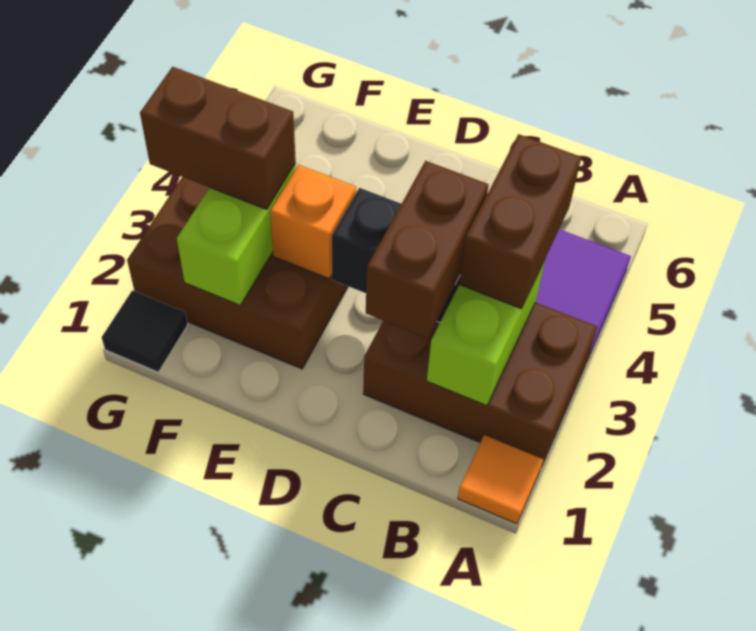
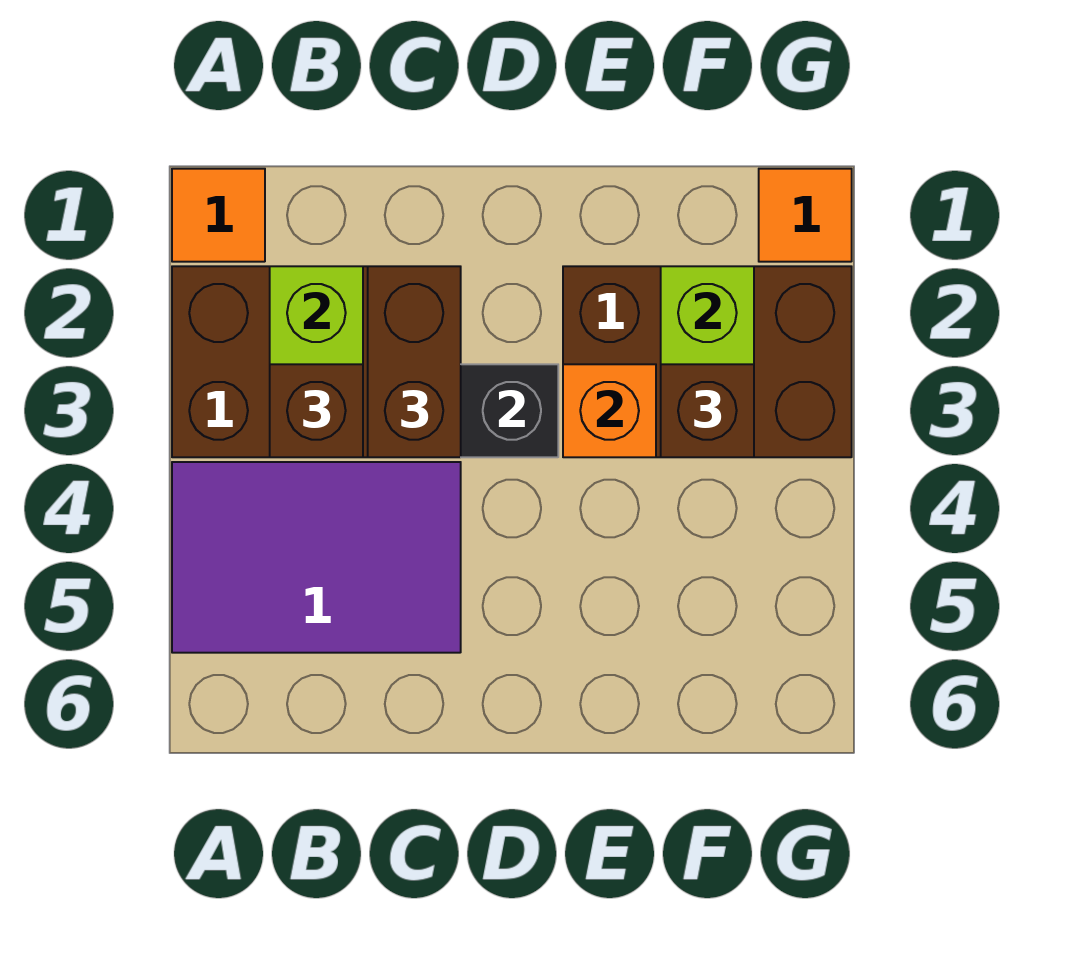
brown brick B3:B4 level 3 -> brown brick B3 level 3
brown brick F3:G3 level 3 -> brown brick F3 level 3
black tile G1 level 1 -> orange tile G1 level 1

